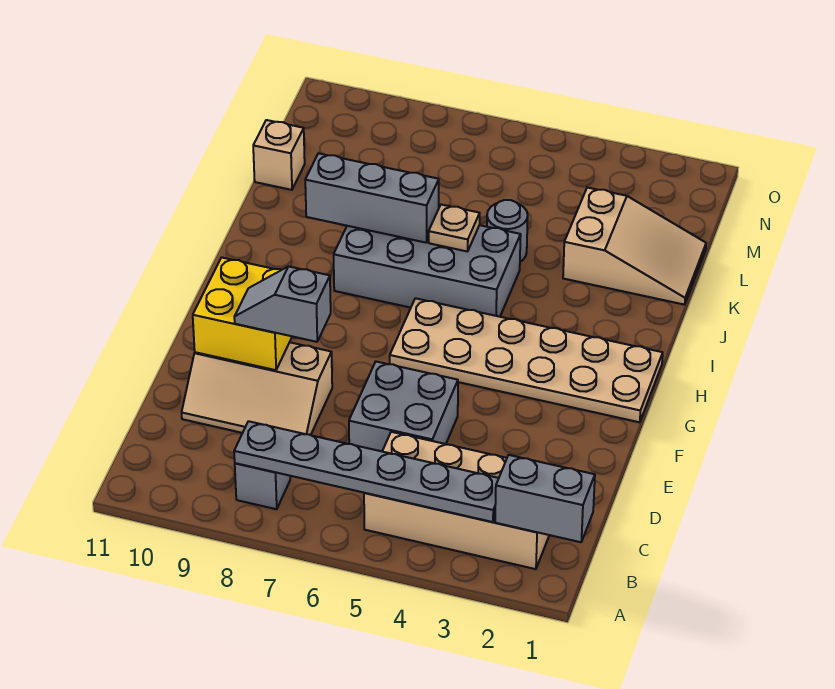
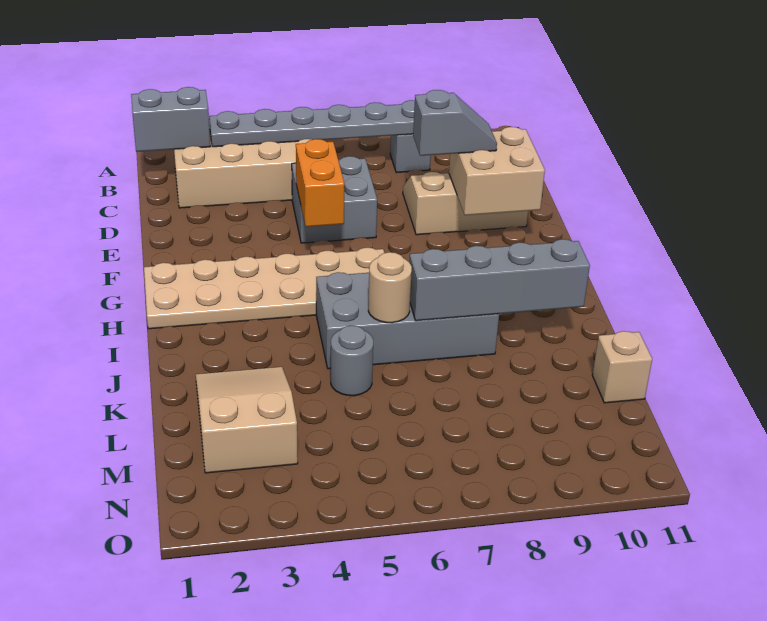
none -> orange brick E5:F5 level 2
yellow brick E9:F10 level 2 -> tan brick E9:F10 level 2
tan plate J6 level 2 -> tan round brick J6 level 2
grey brick J7:J9 level 2 -> grey brick J7:J10 level 2
tan slope K1:L3 level 1 top 3 -> tan slope K2:M3 level 1 top M

